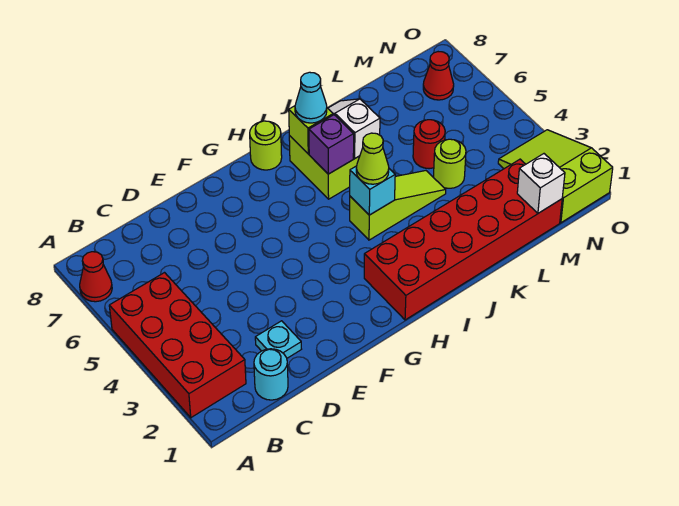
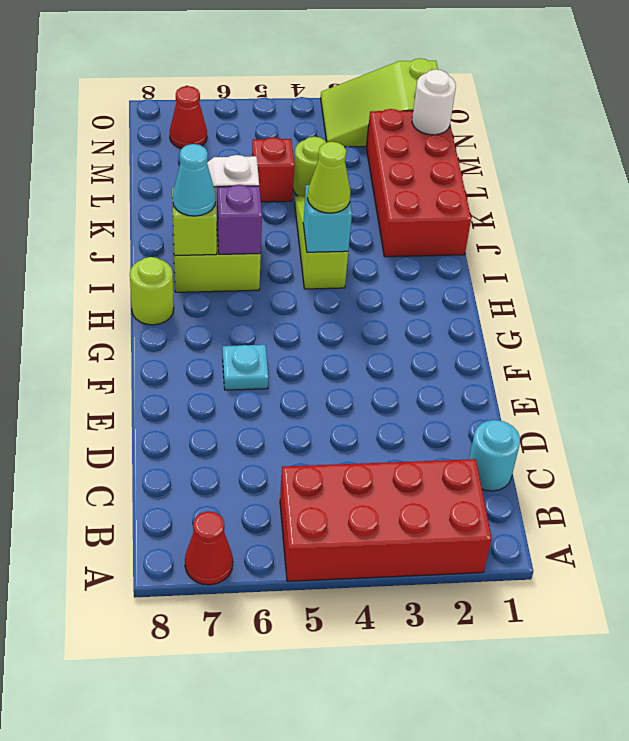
cyan plate D2 level 1 -> cyan plate F6 level 1
red brick H1:M2 level 1 -> red brick J1:M2 level 1
red round brick L5 level 1 -> red brick L5 level 1
white brick M1 level 2 -> white round brick M1 level 2

